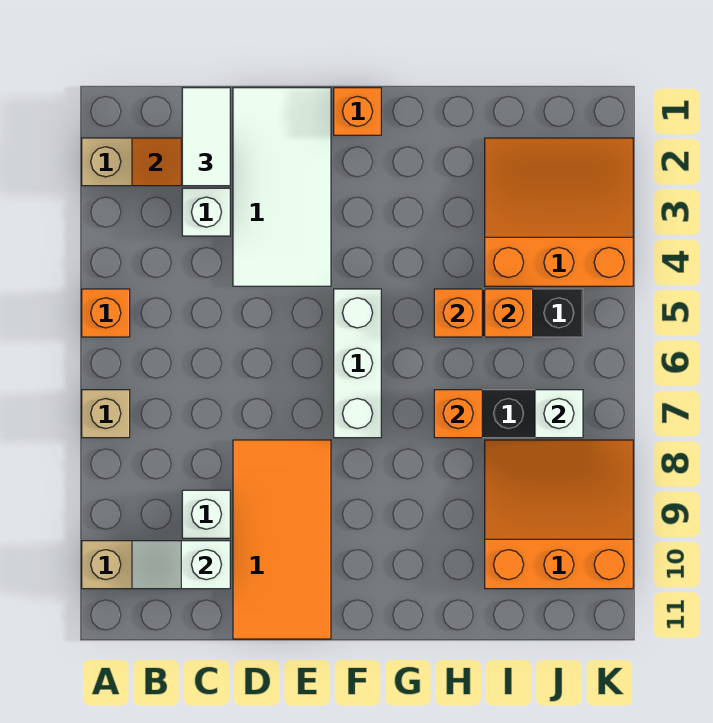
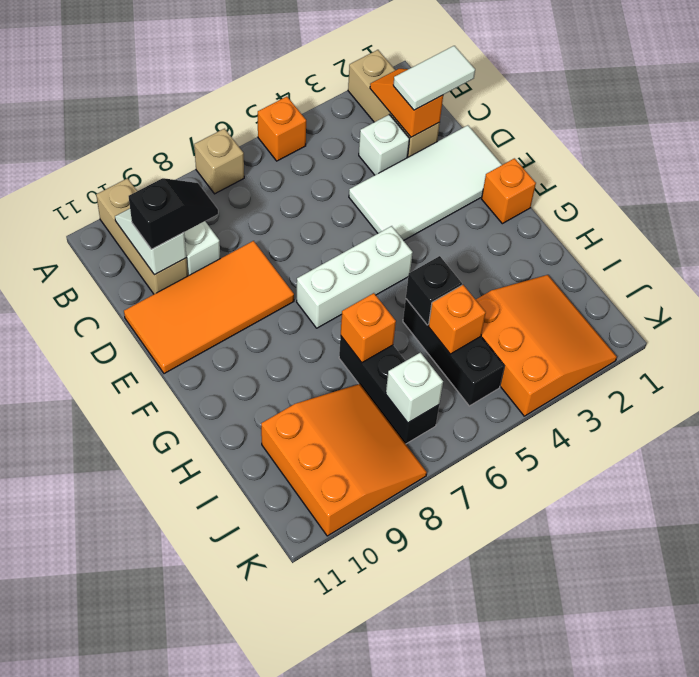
none -> black slope C9:C10 level 3 top 10
orange brick H5 level 2 -> black brick H5 level 2

